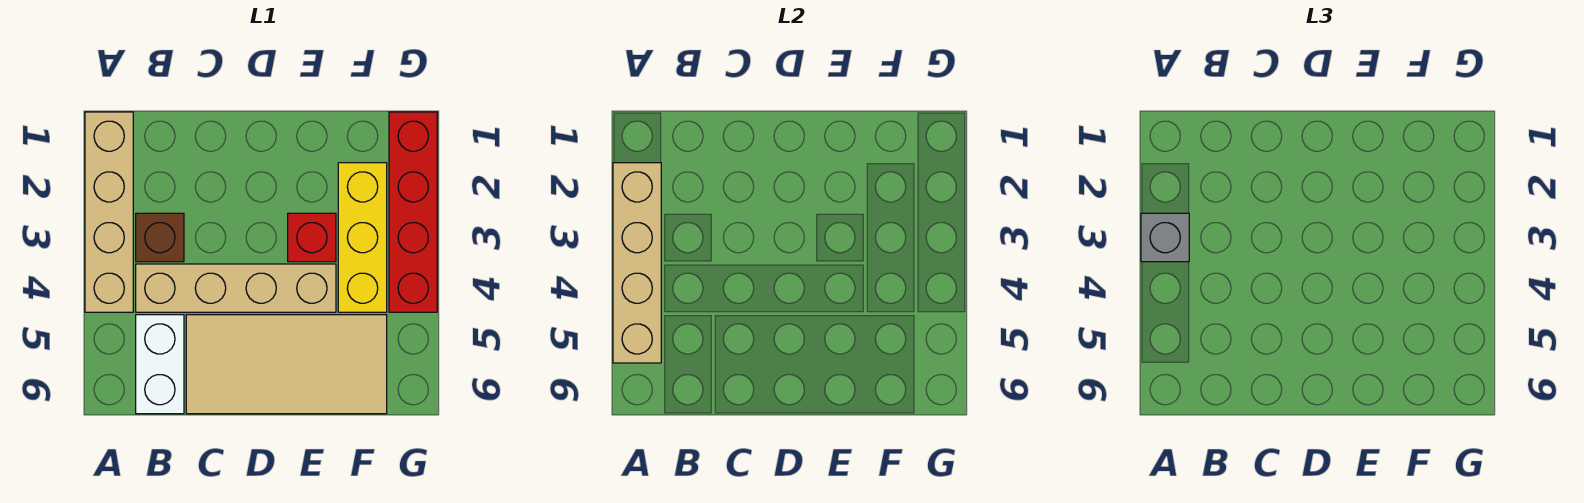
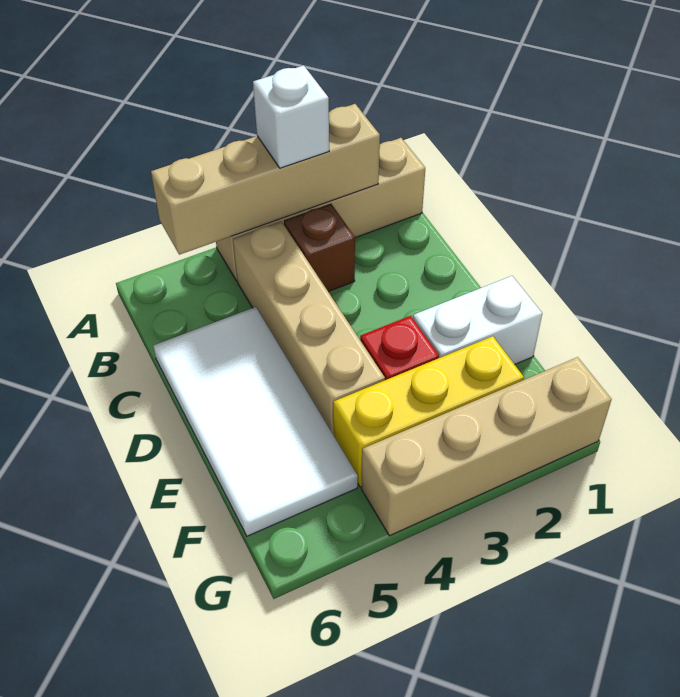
grey brick A3 level 3 -> white brick A3 level 3
white brick B5:B6 level 1 -> white brick E1:E2 level 1
tan tile C5:F6 level 1 -> white tile C5:F6 level 1
red brick G1:G4 level 1 -> tan brick G1:G4 level 1

